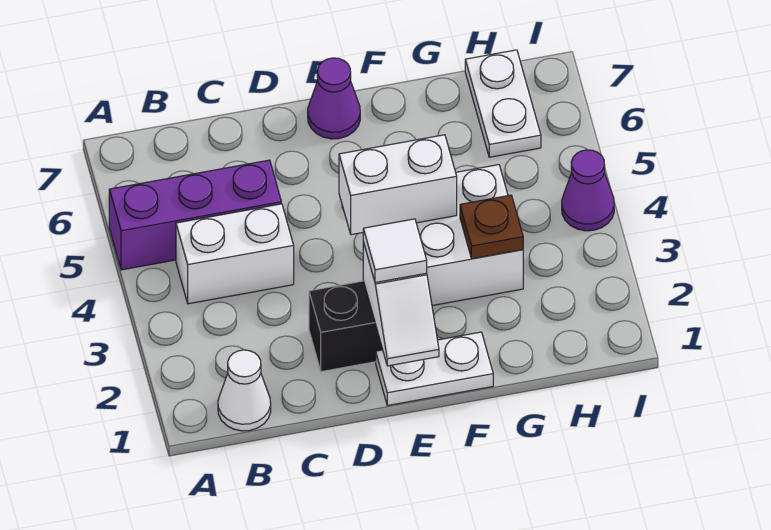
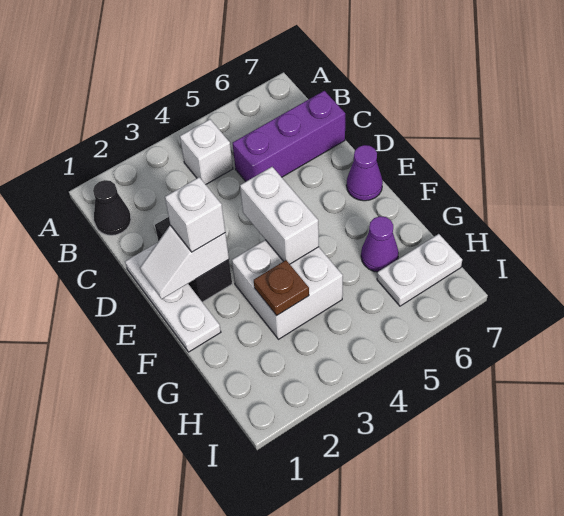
purple brick A5:C5 level 1 -> purple brick C5:C7 level 1
white cone B1 level 1 -> black cone B1 level 1
white brick B4:C4 level 1 -> white brick B4 level 1
white plate E1:F1 level 1 -> white plate D1:F1 level 1
white tile E2 level 3 -> white brick E2 level 3
purple cone I4 level 1 -> purple cone G6 level 1

